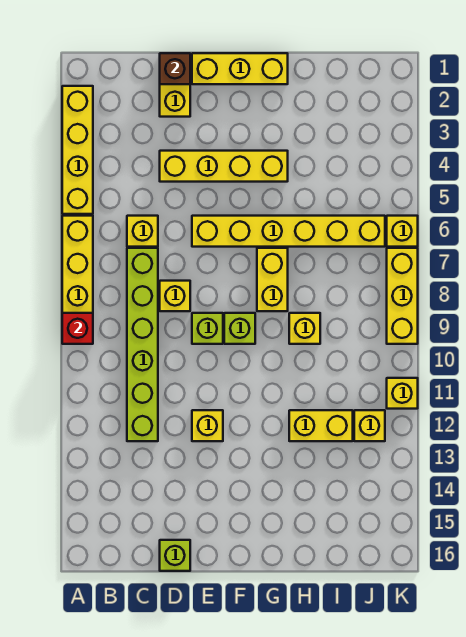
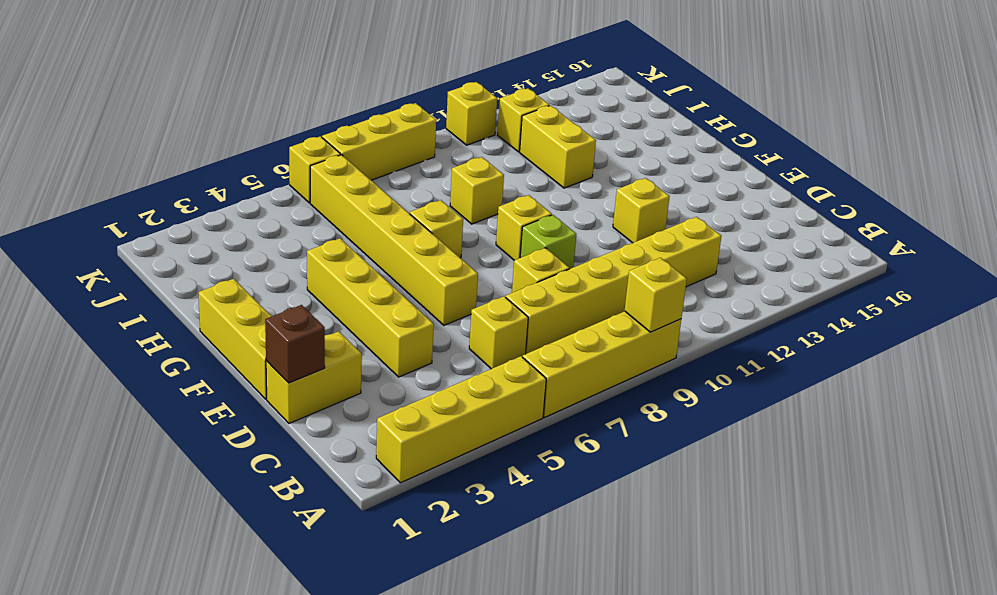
red brick A9 level 2 -> yellow brick A9 level 2
lime brick C7:C12 level 1 -> yellow brick C7:C12 level 1
lime brick D16 level 1 -> none
lime brick F9 level 1 -> yellow brick F9 level 1
yellow brick G7:G8 level 1 -> yellow brick G7 level 1

